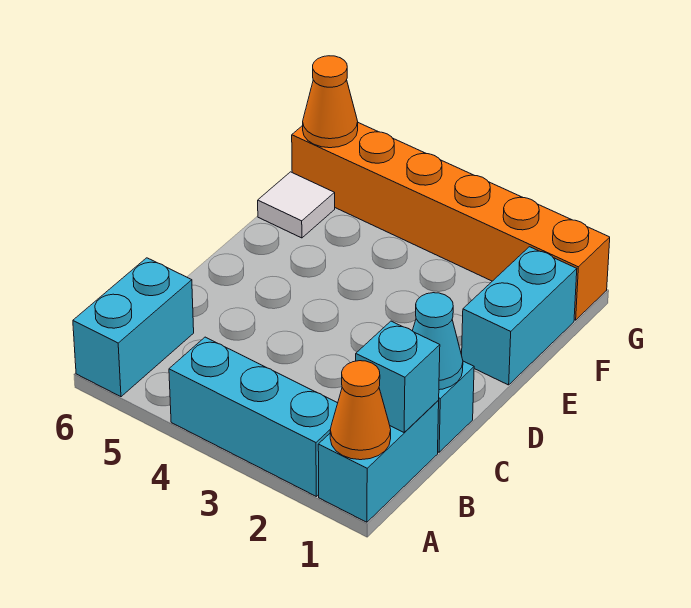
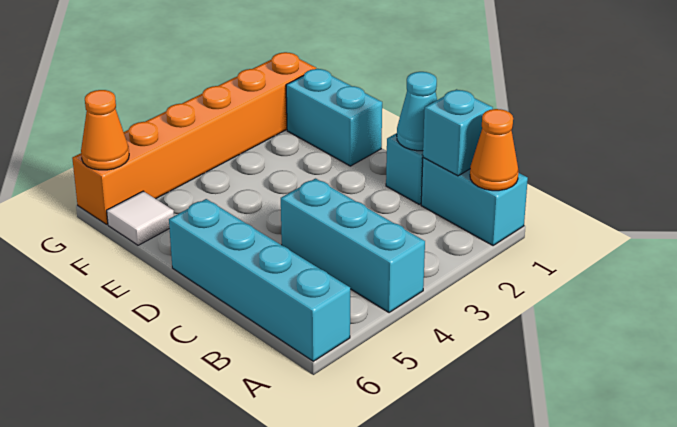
cyan brick A2:A4 level 1 -> cyan brick A4:C4 level 1
cyan brick A6:B6 level 1 -> cyan brick A6:D6 level 1

